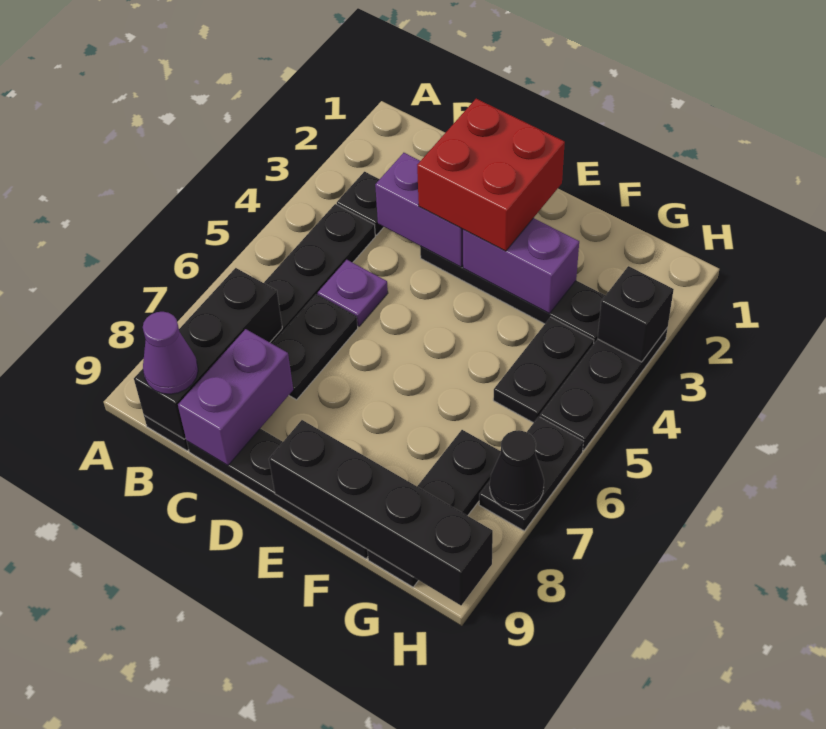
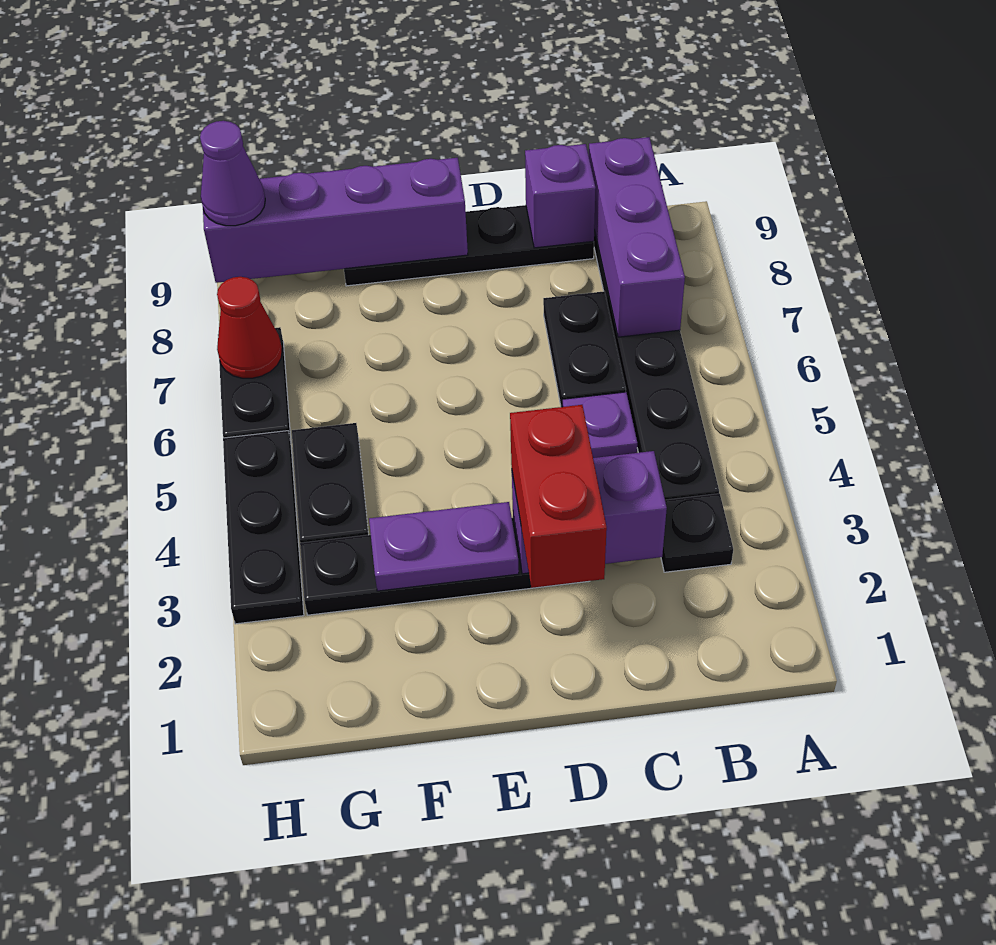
black brick B7:B9 level 2 -> purple brick B7:B9 level 2
purple cone B9 level 3 -> purple cone H9 level 3
purple brick C8:C9 level 2 -> purple brick C9 level 2
red brick D2:E3 level 3 -> red brick D2:D3 level 3
purple brick E3:F3 level 2 -> purple plate E3:F3 level 2
black brick E9:H9 level 2 -> purple brick E9:H9 level 2
black plate G7:G9 level 1 -> none
black brick H3 level 2 -> none
black cone H7 level 2 -> red cone H7 level 2

